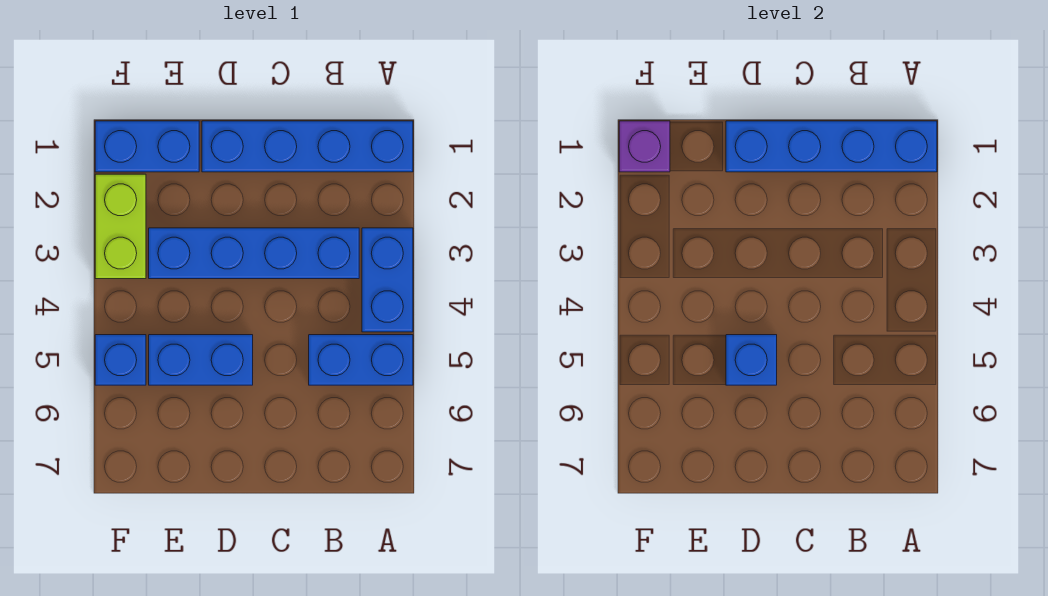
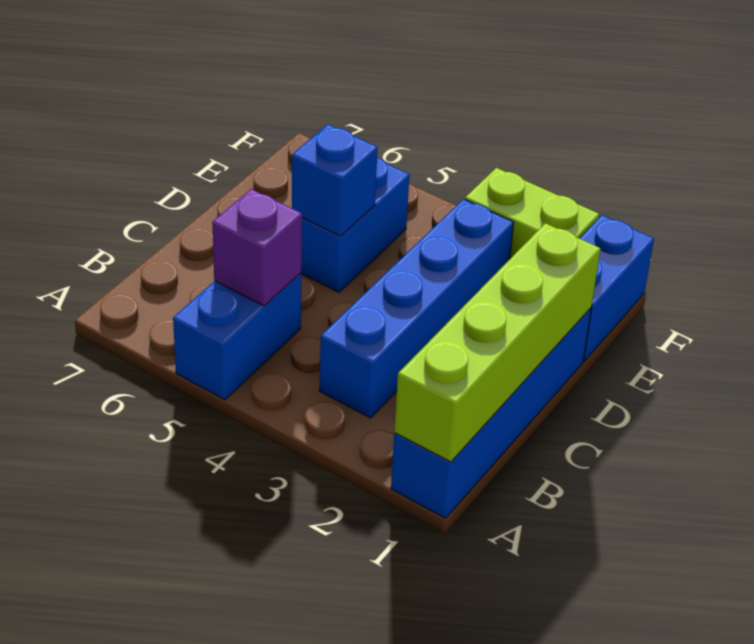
blue brick A1:D1 level 2 -> lime brick A1:D1 level 2
blue brick A3:A4 level 1 -> none
purple brick F1 level 2 -> purple brick B5 level 2
blue brick F5 level 1 -> none

